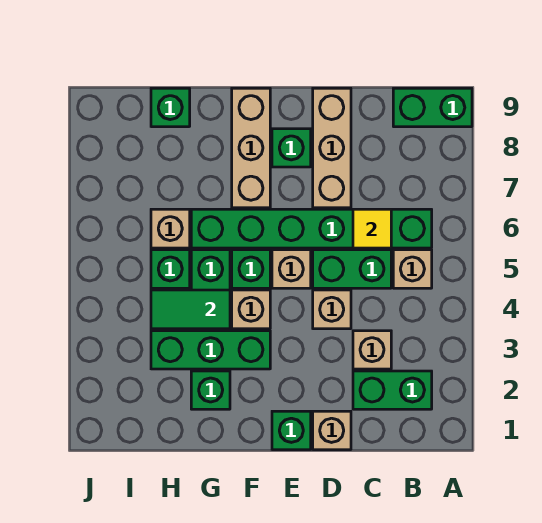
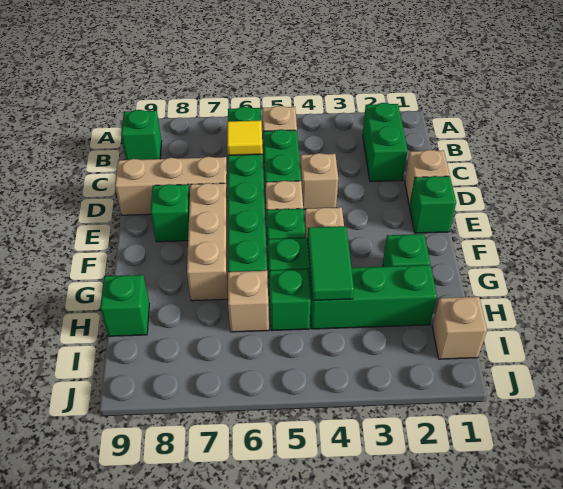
green brick A9:B9 level 1 -> green brick B9 level 1
tan brick C3 level 1 -> tan brick I1 level 1
green brick F3:H3 level 1 -> green brick H2:H4 level 1
tan brick F7:F9 level 1 -> tan brick E7:G7 level 1

